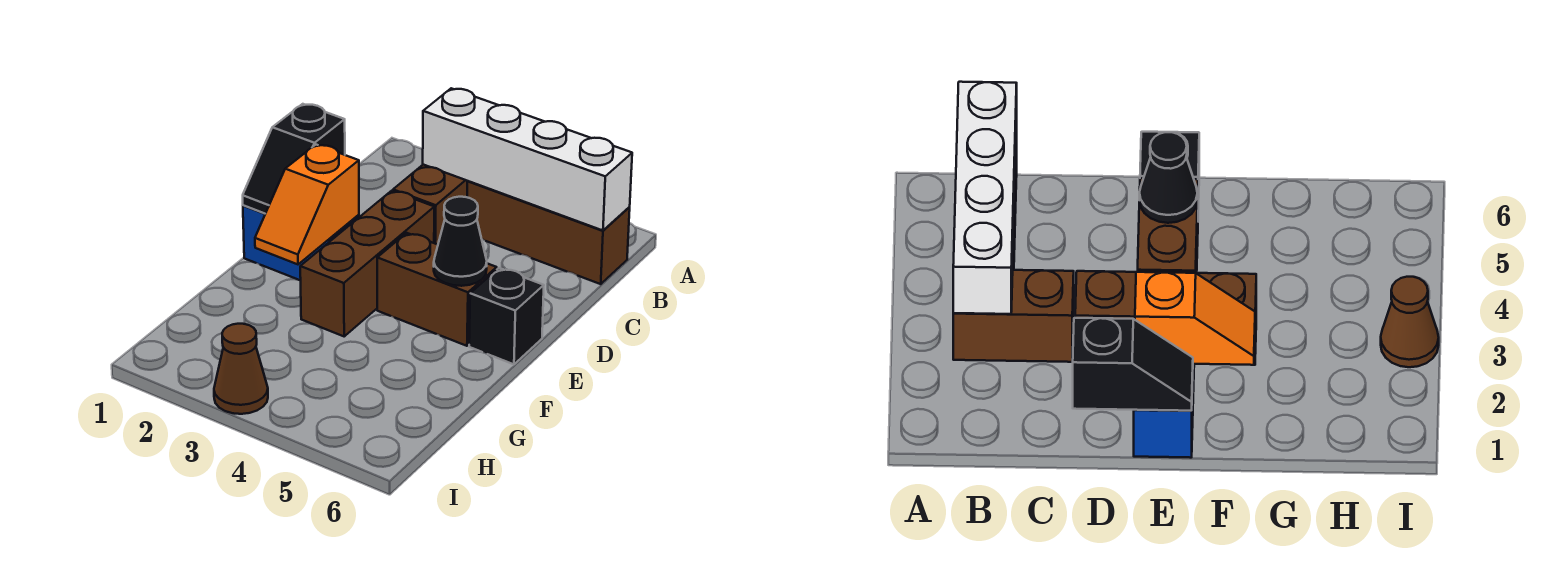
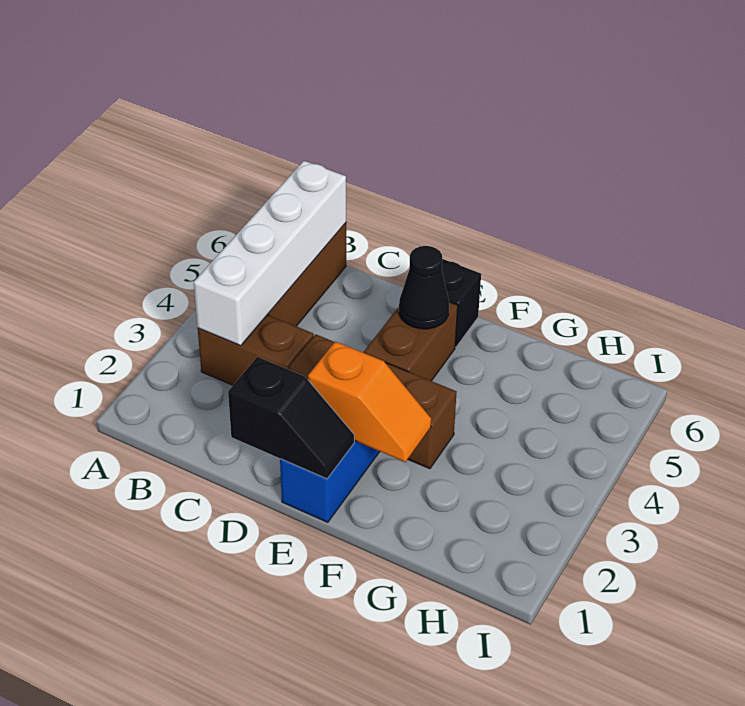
brown cone I3 level 1 -> none

